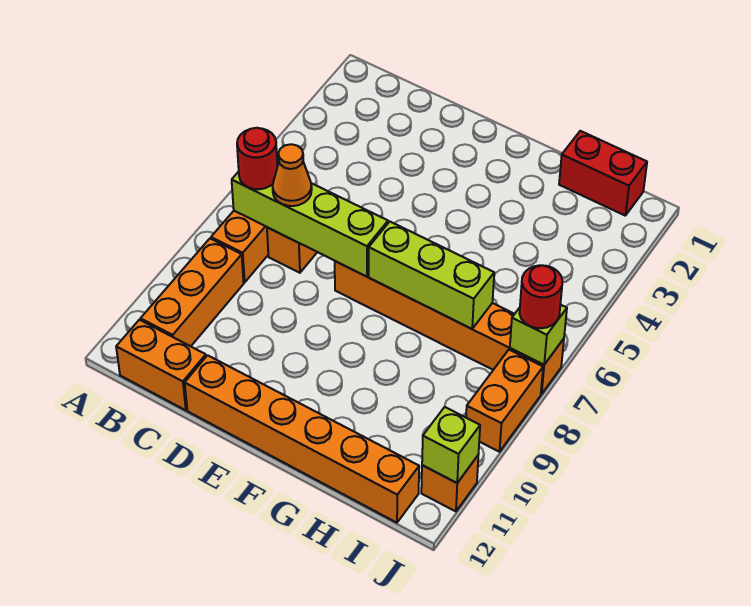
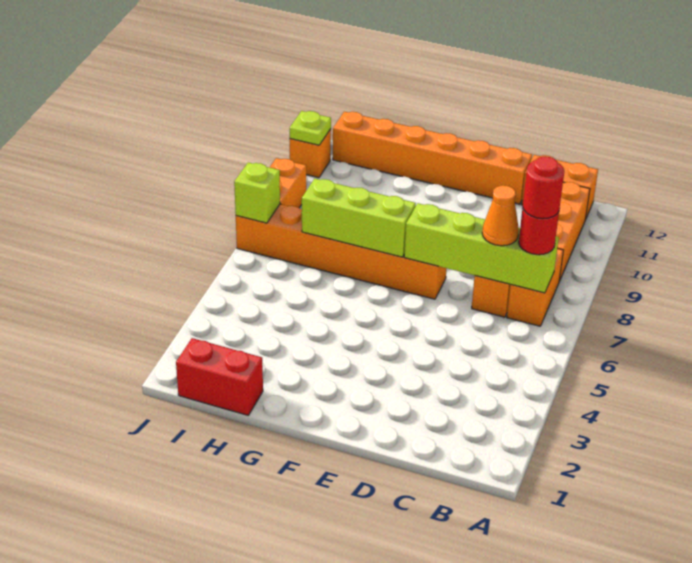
red round brick J7 level 3 -> red round brick B7 level 4
lime brick J11 level 2 -> lime plate J11 level 2

